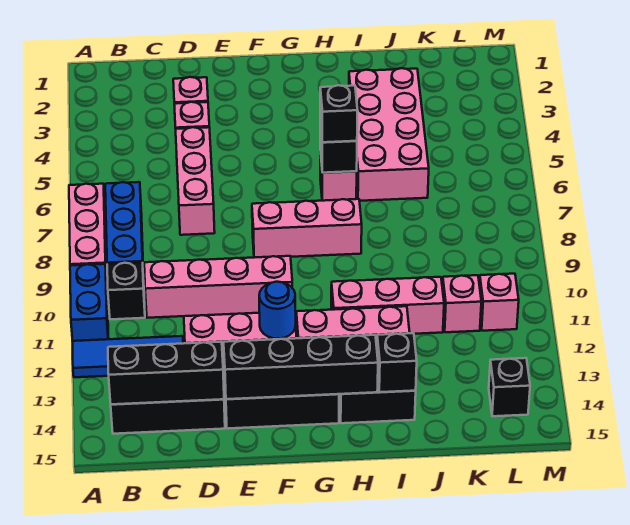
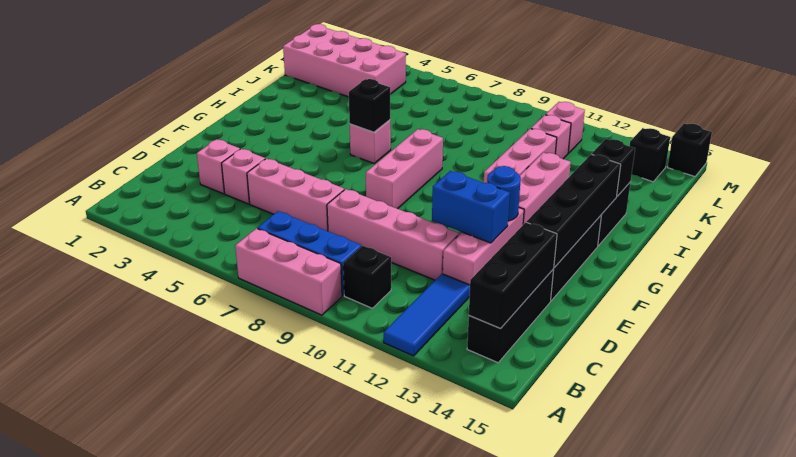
blue brick A10:A11 level 1 -> blue brick E11:E12 level 2
pink brick C10:F10 level 1 -> pink brick D8:D11 level 1
black brick H6 level 3 -> black brick M15 level 1
pink brick I3:J6 level 1 -> pink brick K1:L4 level 1

